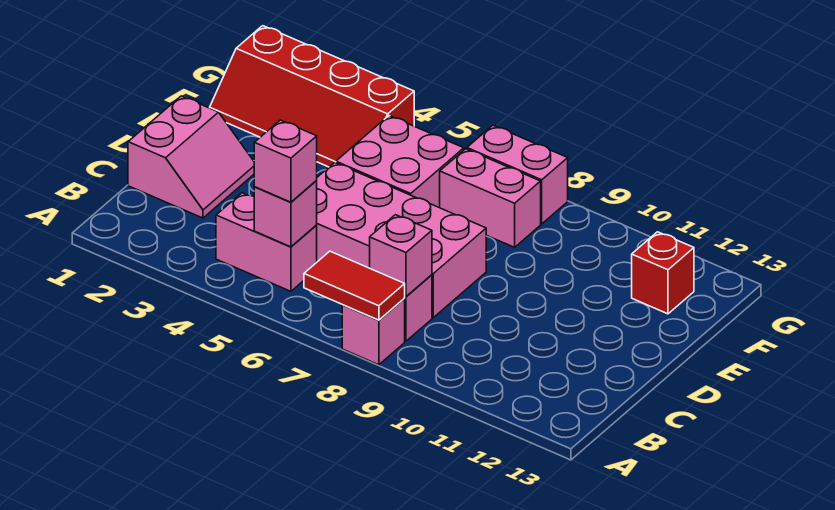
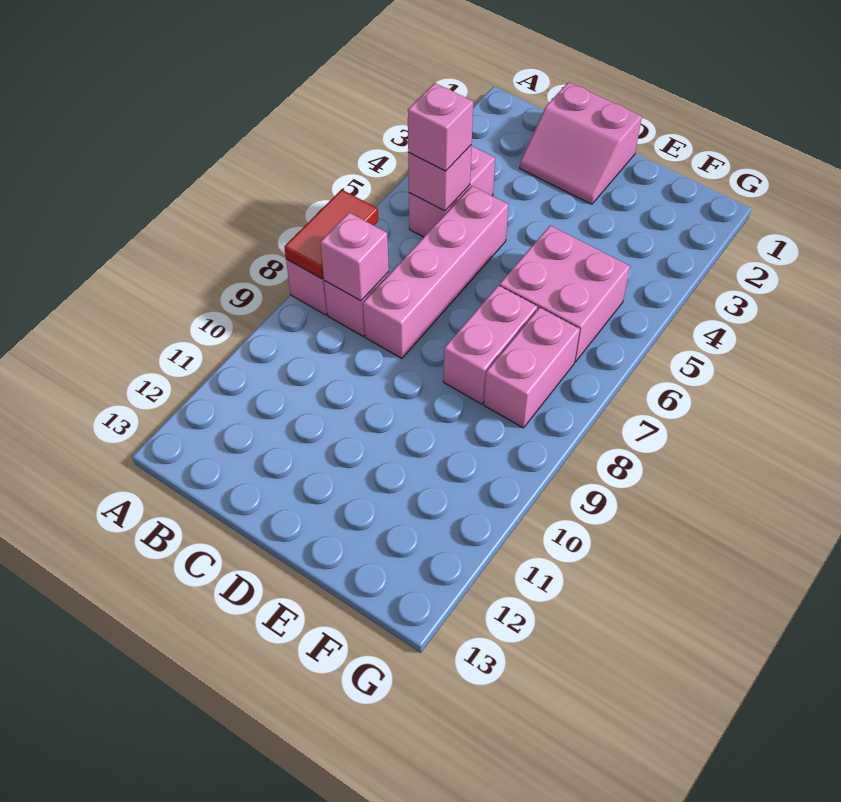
pink brick C5:D8 level 1 -> pink brick C5:C8 level 1
red slope F1:G4 level 1 top G -> none
red brick F12 level 1 -> none
pink brick G7:G8 level 1 -> pink brick E7:E8 level 1

